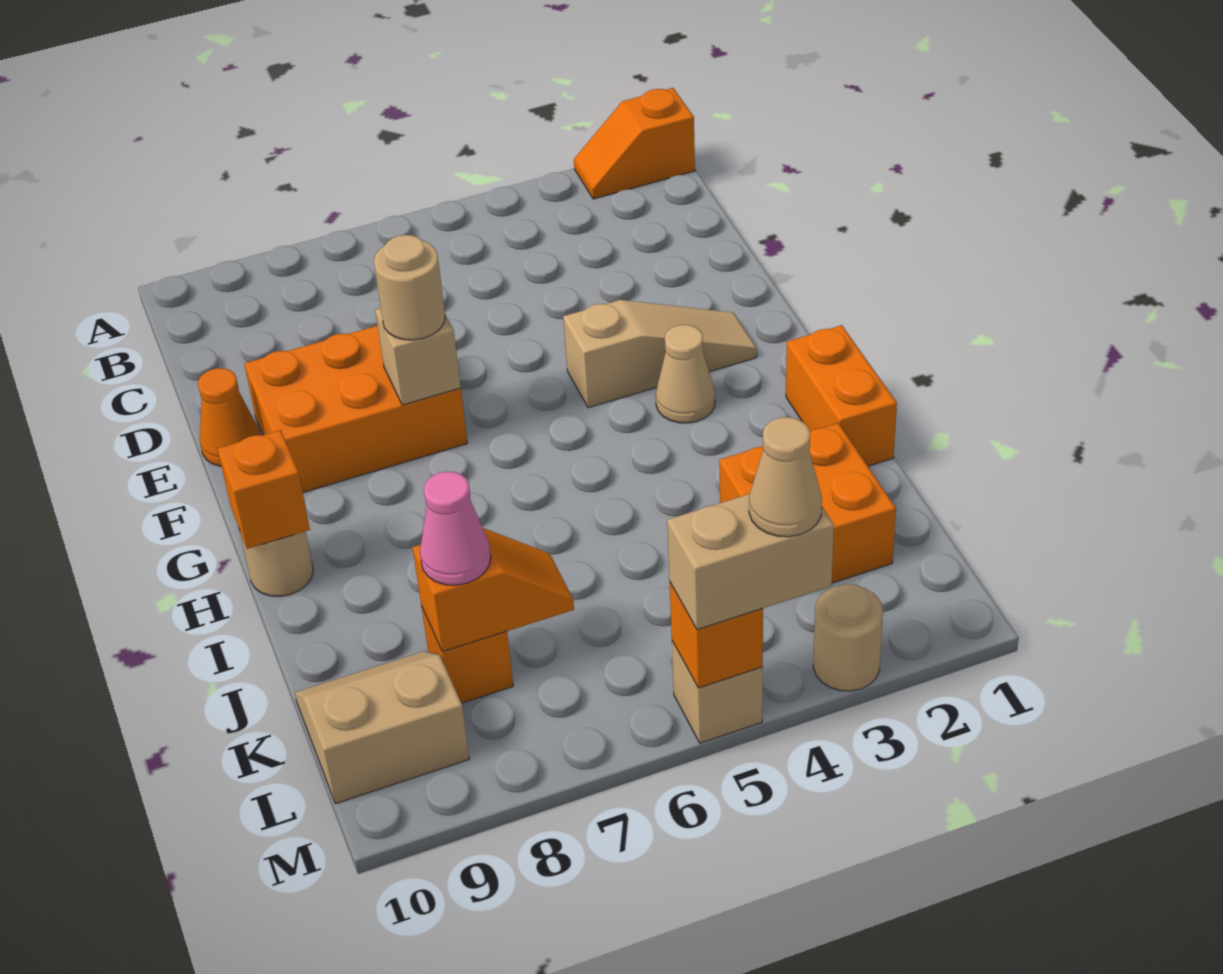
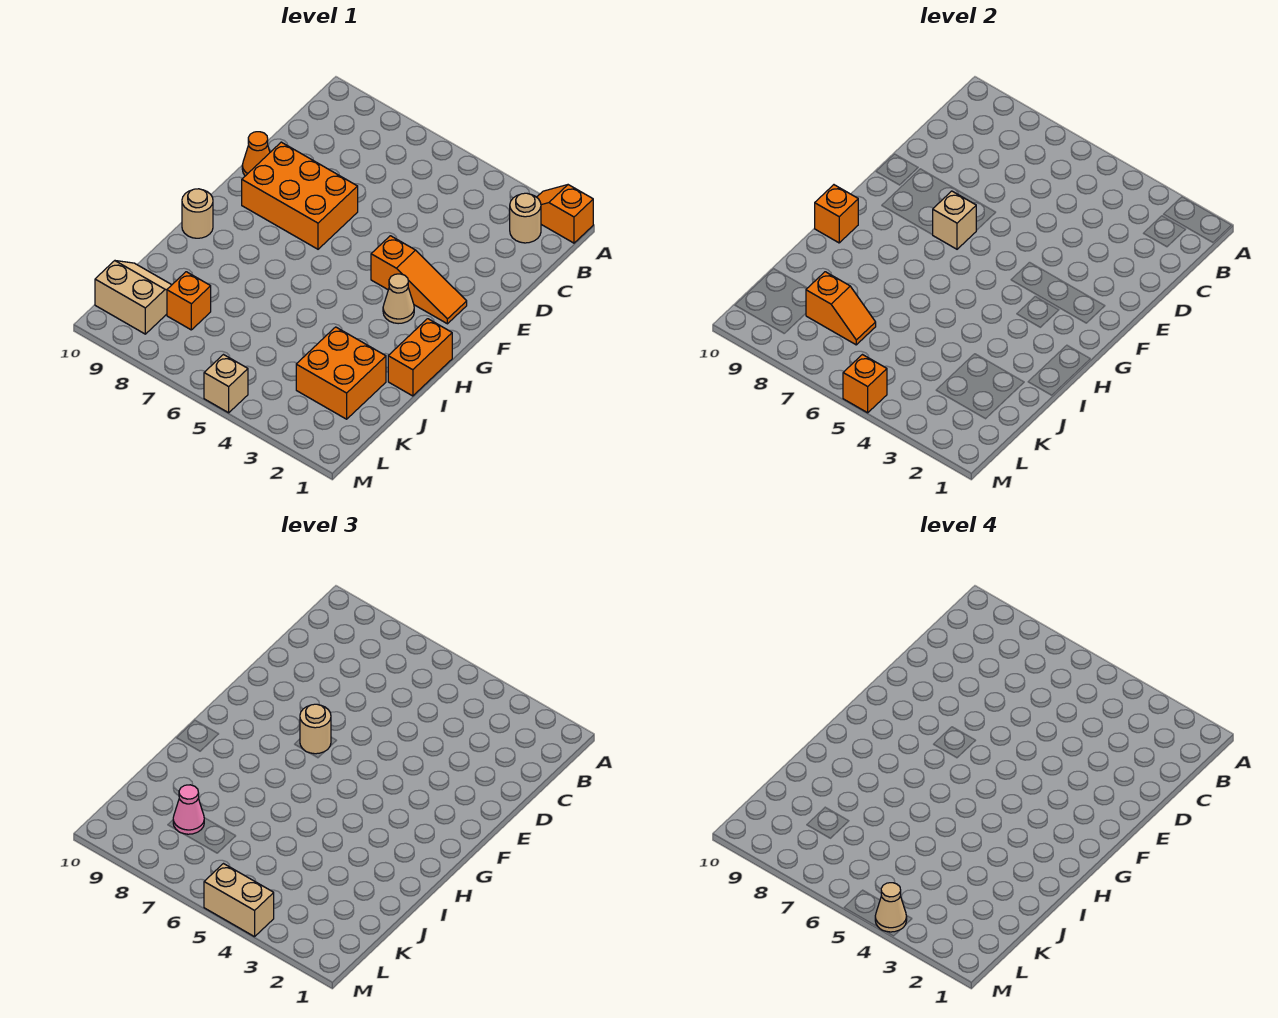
tan slope F2:F4 level 1 top 4 -> orange slope F2:F4 level 1 top 4
tan round brick M3 level 1 -> tan round brick B2 level 1

